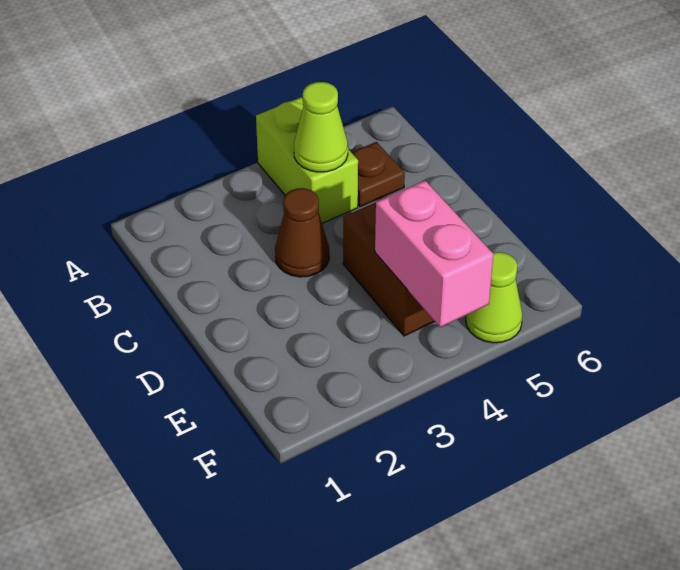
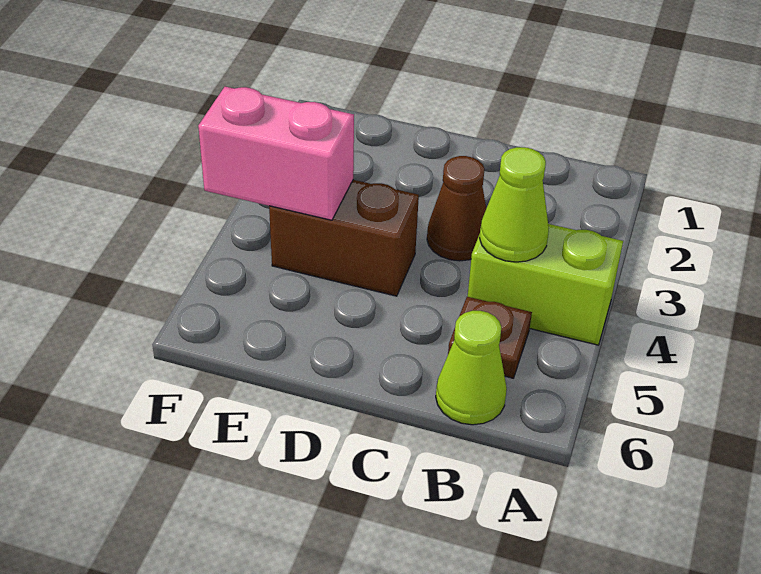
lime cone F5 level 1 -> lime cone B6 level 1

